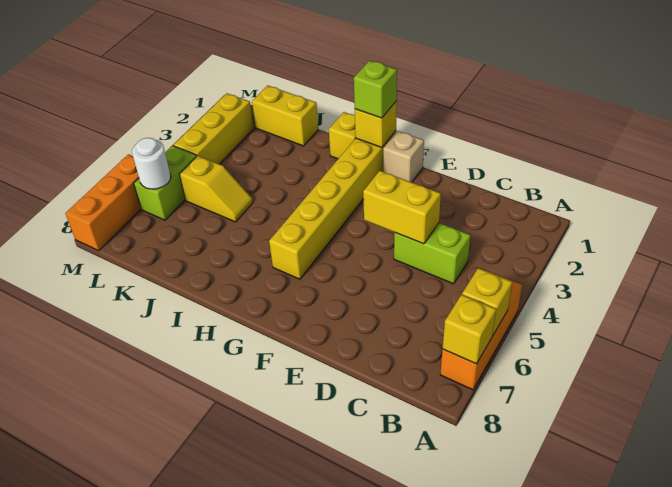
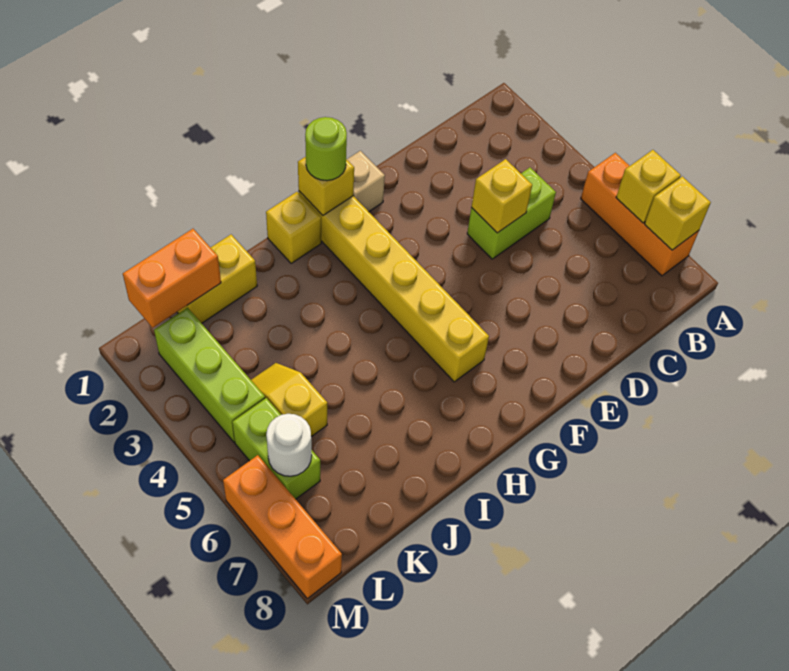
yellow brick D4:E4 level 2 -> yellow brick D4 level 2
lime brick G1 level 3 -> lime round brick G1 level 3
yellow slope J5:K5 level 1 top K -> yellow slope K4:K5 level 1 top 5
none -> orange brick K1:L1 level 2
yellow brick L2:L4 level 1 -> lime brick L2:L4 level 1

